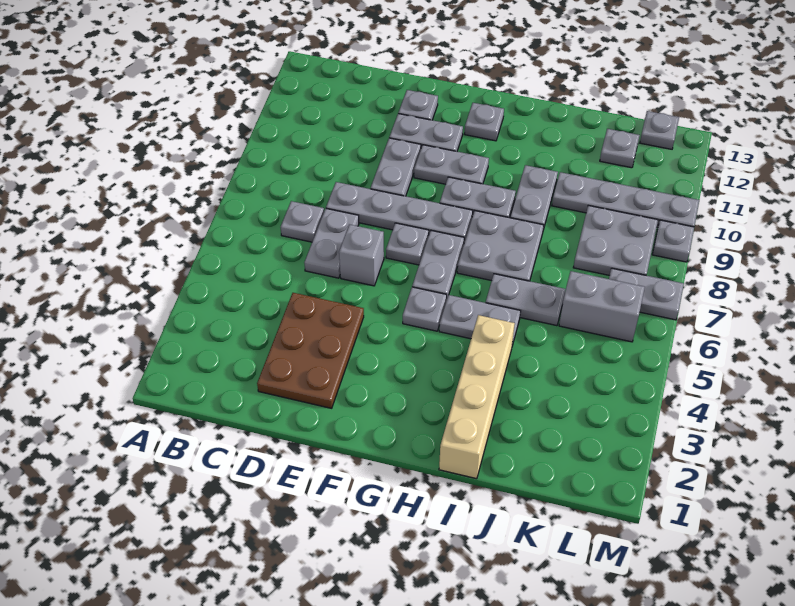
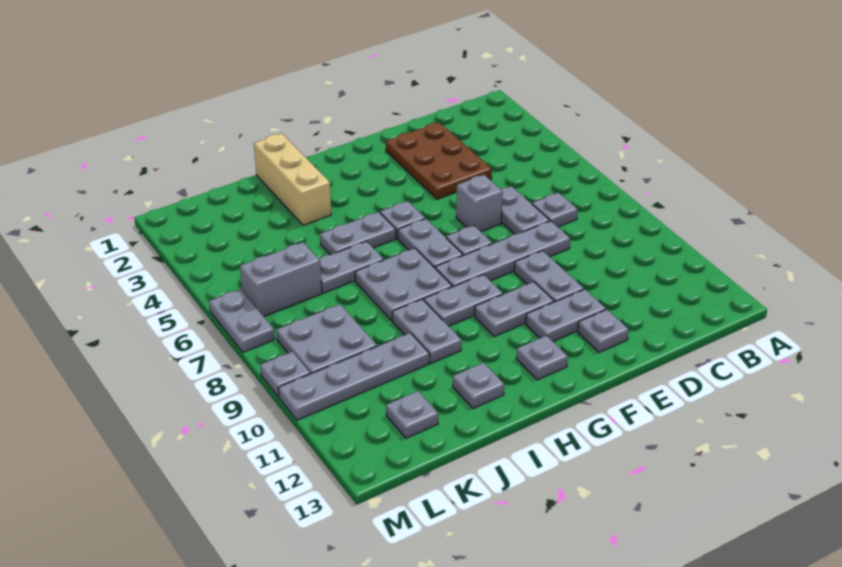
tan brick I1:I4 level 1 -> tan brick I1:I3 level 1
grey plate L7:M7 level 1 -> grey plate M6:M7 level 1
grey plate L13 level 1 -> grey plate I12 level 1

